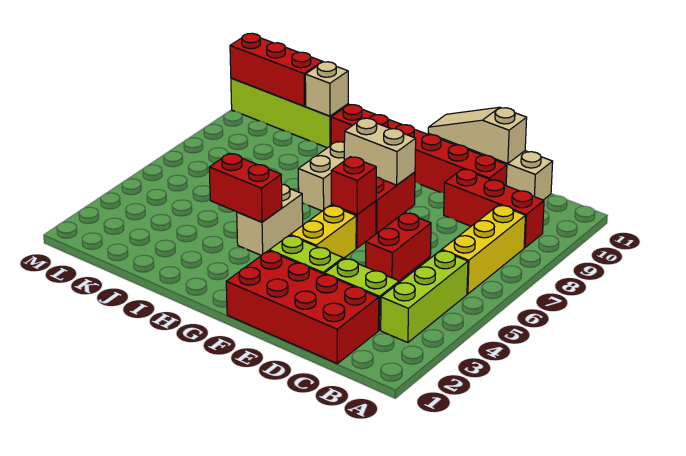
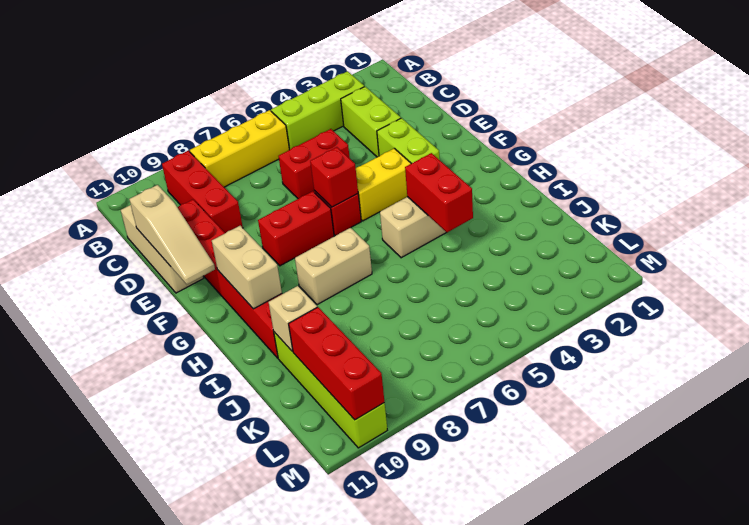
red brick C1:F2 level 1 -> none
tan brick F8:G8 level 2 -> tan brick G10:H10 level 2

